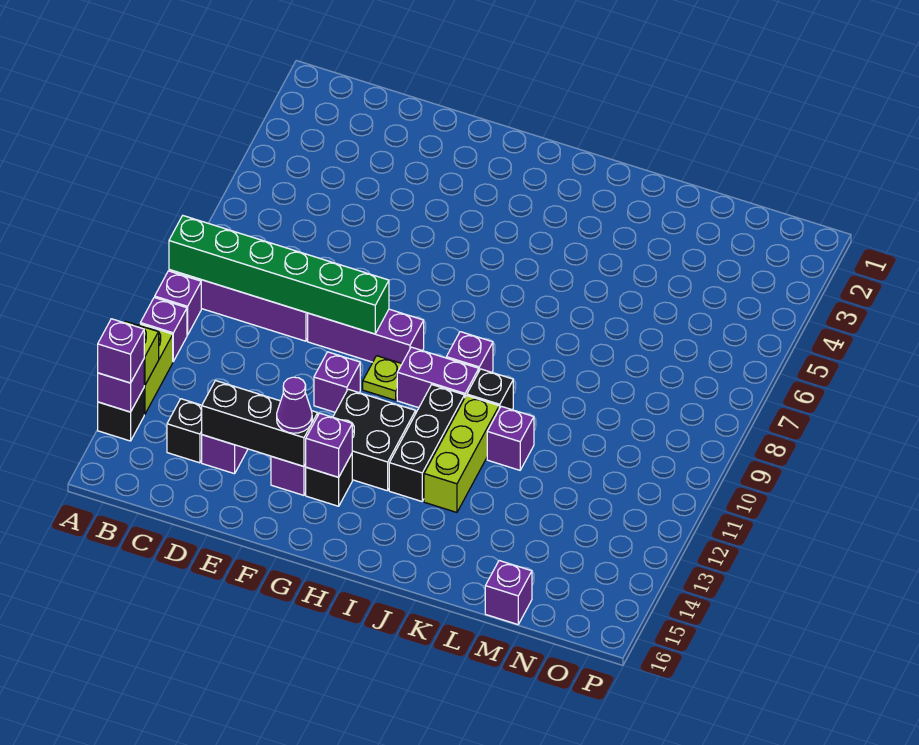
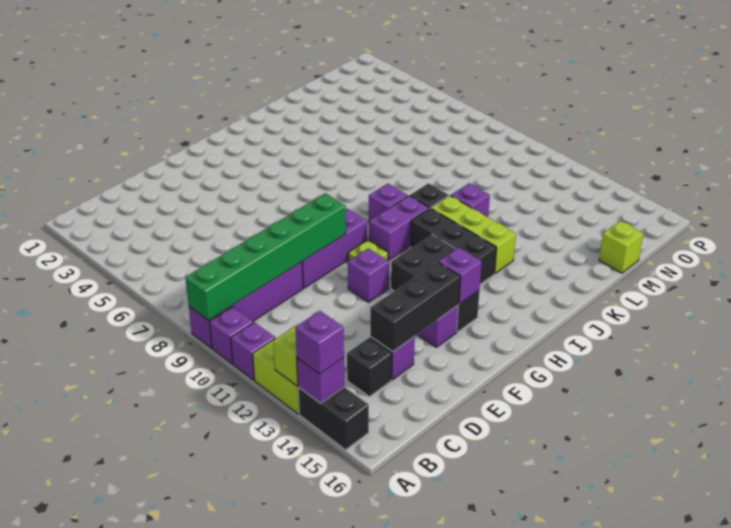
black brick A14 level 1 -> black brick A14:A15 level 1
purple cone F14 level 3 -> none
purple brick M16 level 1 -> lime brick M16 level 1

